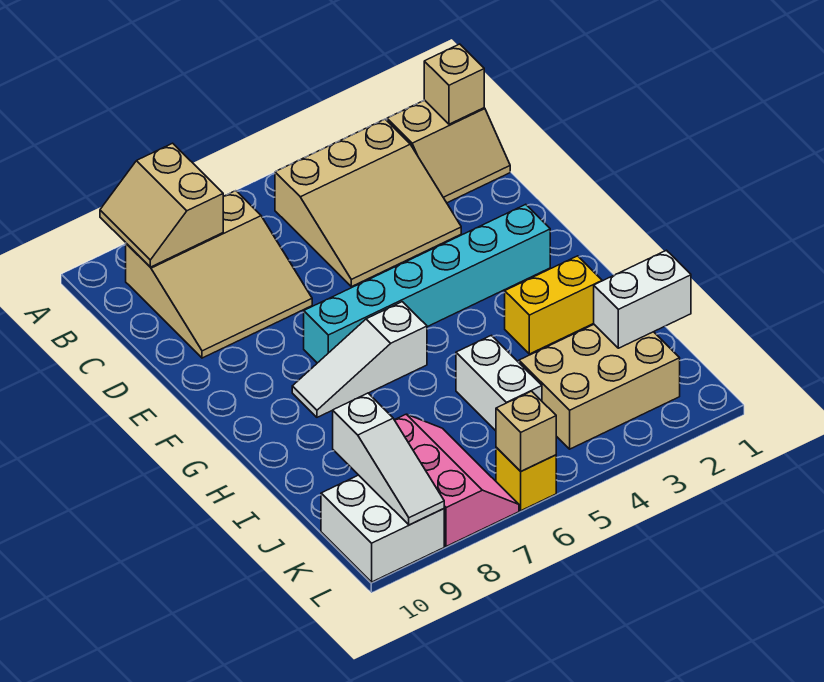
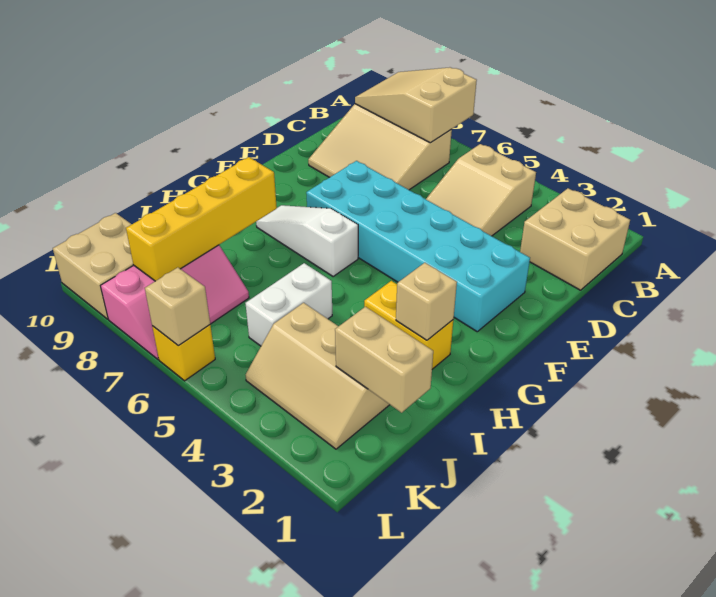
tan slope A8:B9 level 2 top 8 -> tan slope A7:B9 level 2 top 7
tan slope B1:C2 level 1 top B -> tan brick B1:C2 level 1
tan brick B1 level 2 -> tan brick H2 level 2
tan slope B3:D5 level 1 top B -> tan slope B4:D5 level 1 top B
cyan brick F2:F7 level 1 -> cyan brick E2:F7 level 1
none -> yellow brick H8:K8 level 2
white brick J1:J2 level 2 -> tan brick J1:J2 level 2
tan brick J2:K4 level 1 -> tan slope J2:K4 level 1 top J
white slope J9:L9 level 2 top J -> none
white brick K9:L10 level 1 -> tan brick K9:L10 level 1

